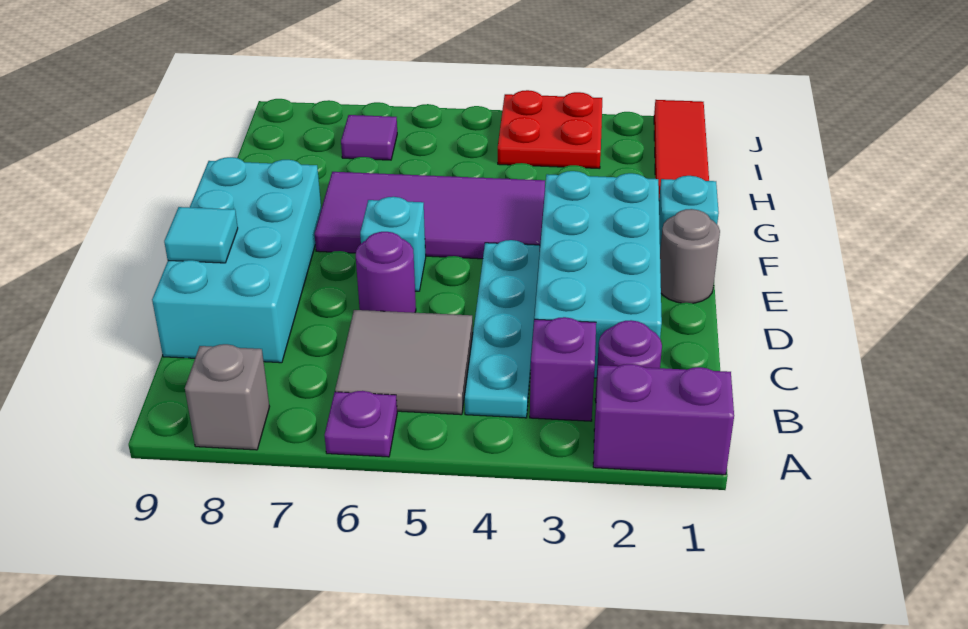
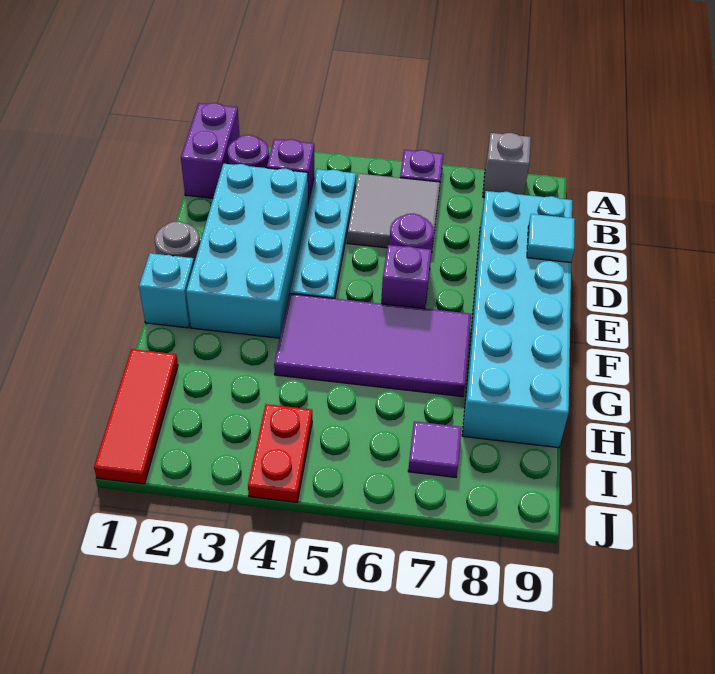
purple brick A1:A2 level 1 -> purple brick A1:B1 level 1
cyan brick C8:F9 level 1 -> cyan brick C8:H9 level 1
cyan brick E6 level 1 -> purple brick E6 level 1
red plate I3:J4 level 1 -> red plate I4:J4 level 1

